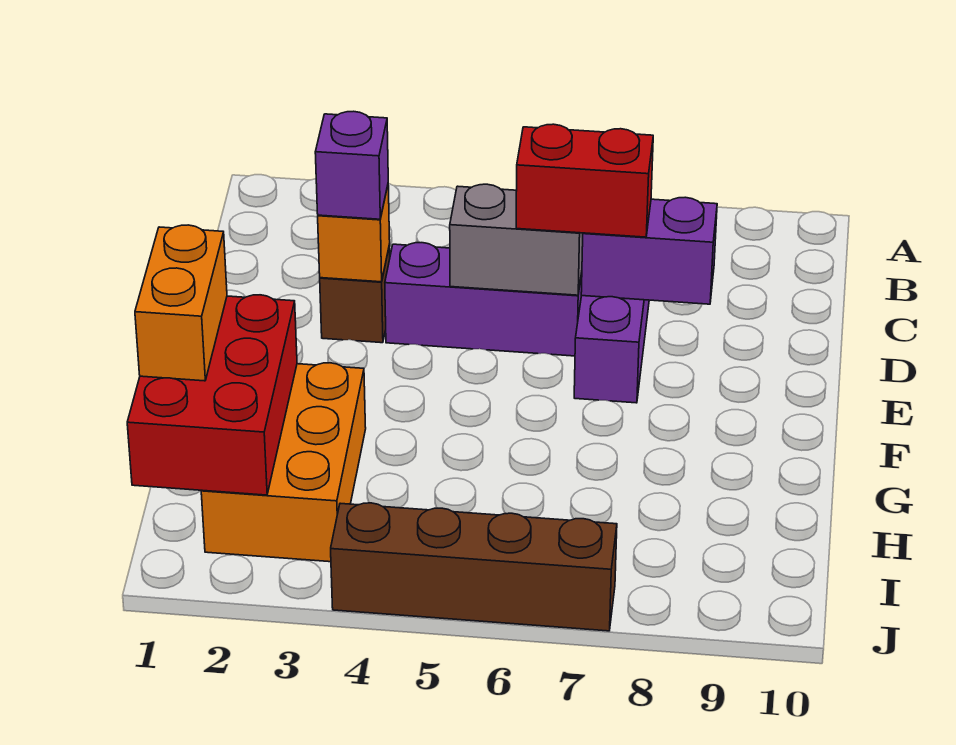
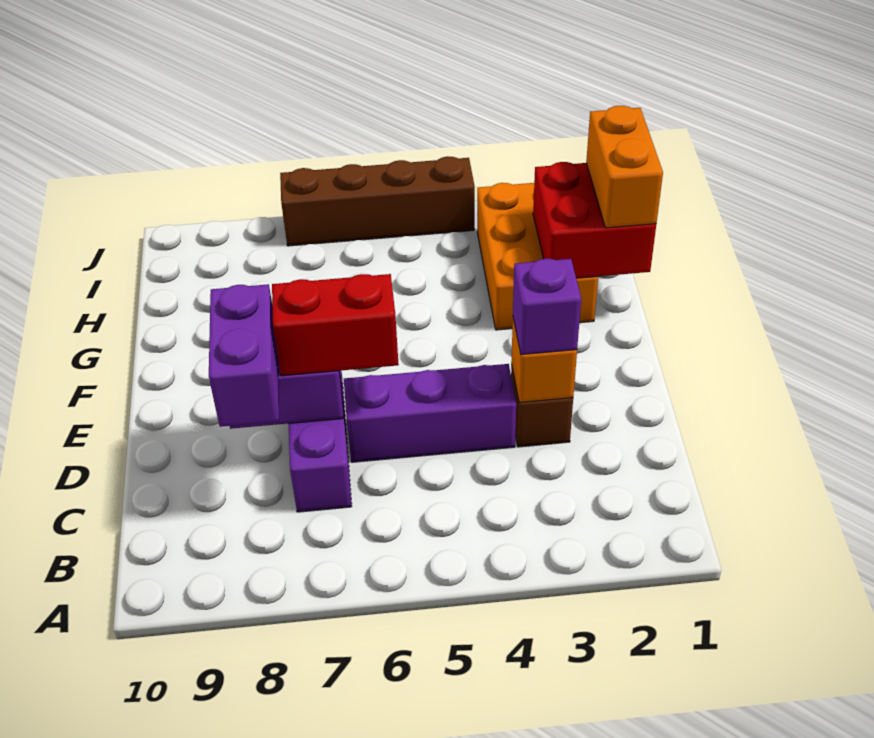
none -> purple brick C8:D8 level 3
grey brick D5:D6 level 2 -> none
red brick G1:I2 level 2 -> red brick G1:H2 level 2

